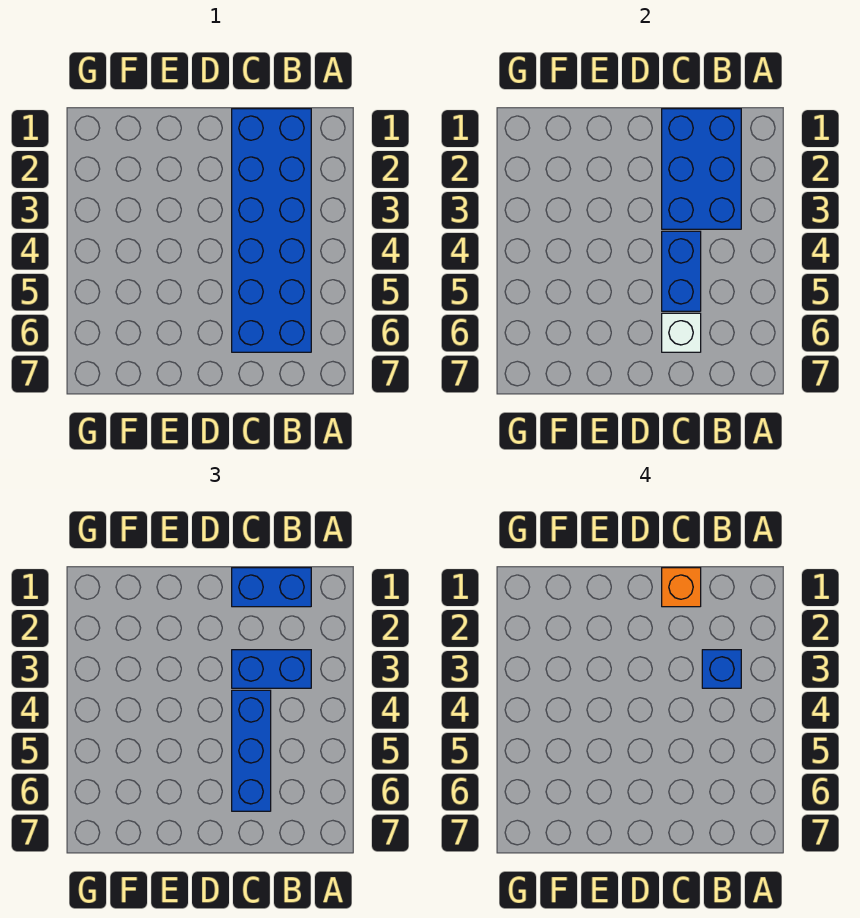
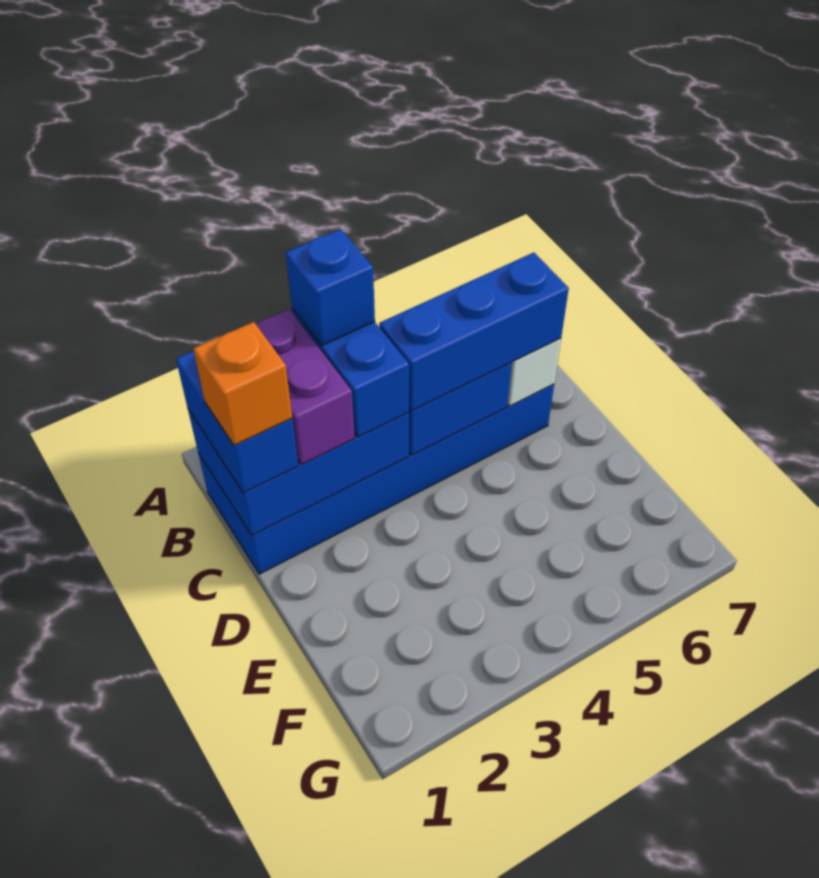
none -> purple brick B2:C2 level 3

